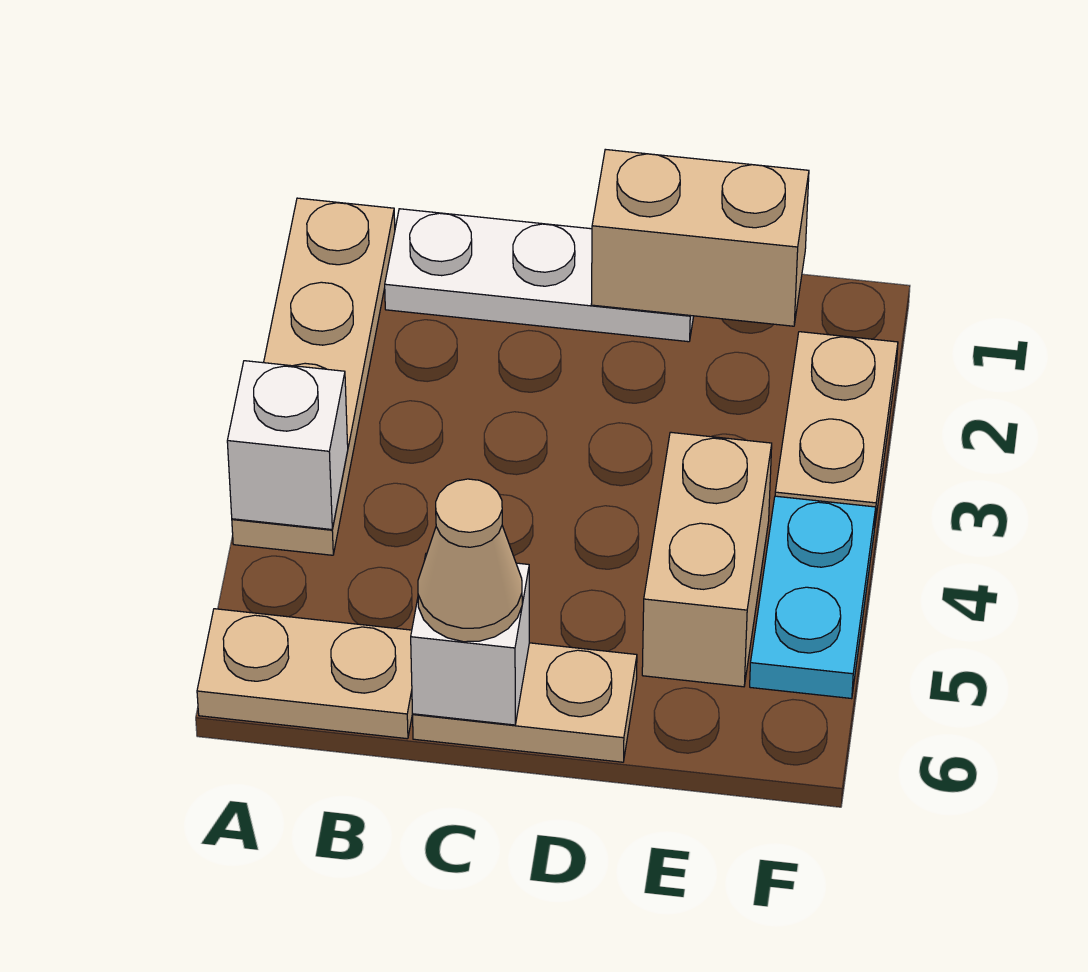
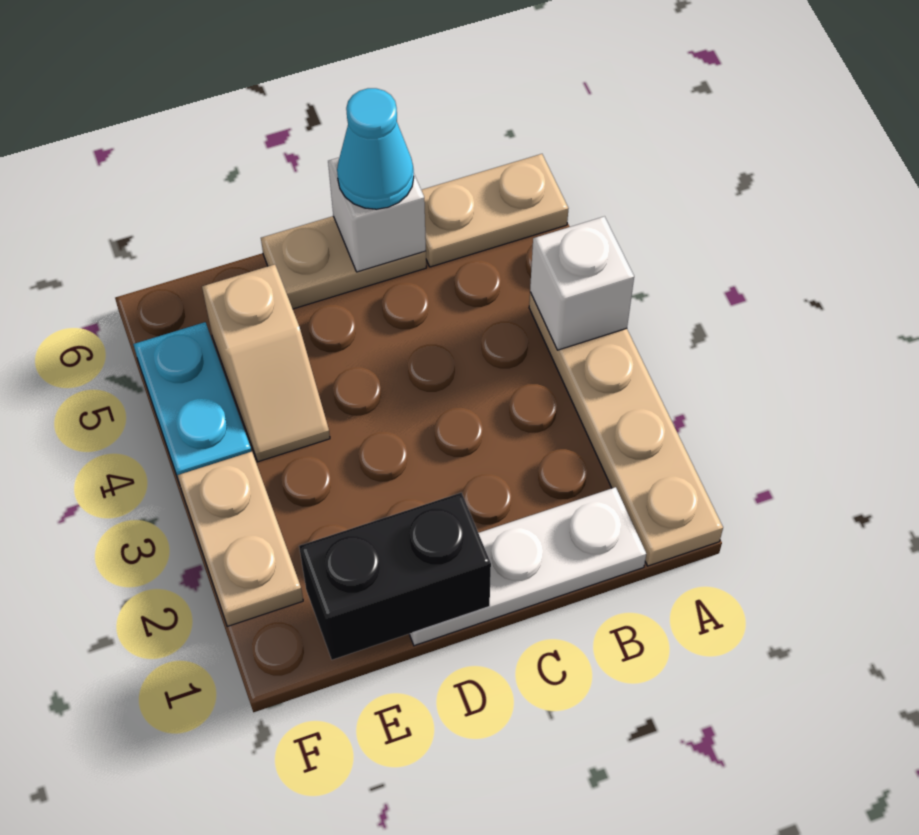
tan cone C6 level 3 -> cyan cone C6 level 3
tan brick D1:E1 level 2 -> black brick D1:E1 level 2
tan brick E4:E5 level 1 -> tan slope E4:E5 level 1 top 5

